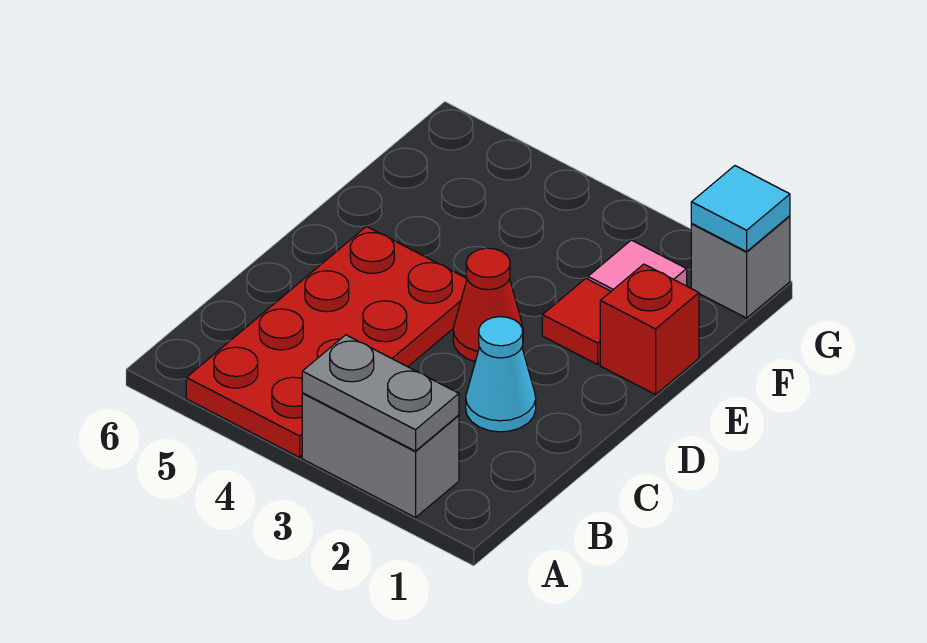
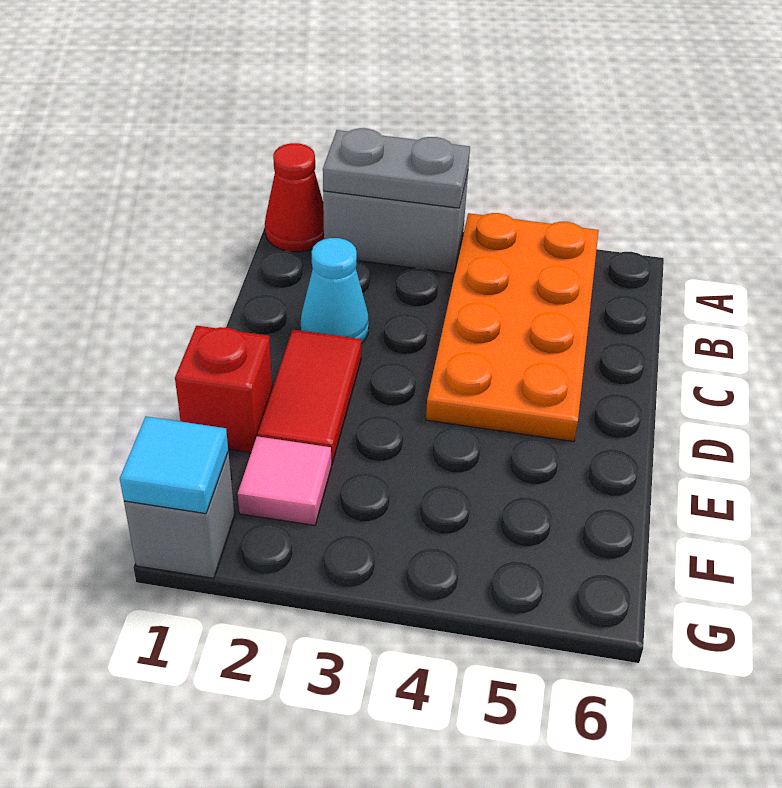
red plate A4:D5 level 1 -> orange plate A4:D5 level 1
red cone D3 level 1 -> red cone A1 level 1
red tile E2 level 1 -> red tile D2:E2 level 1

